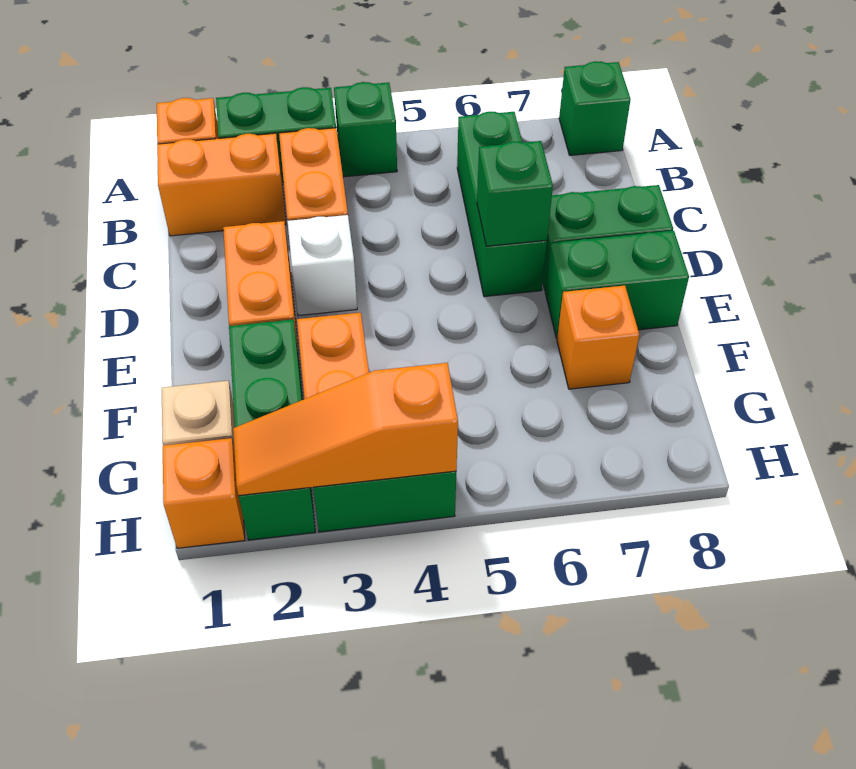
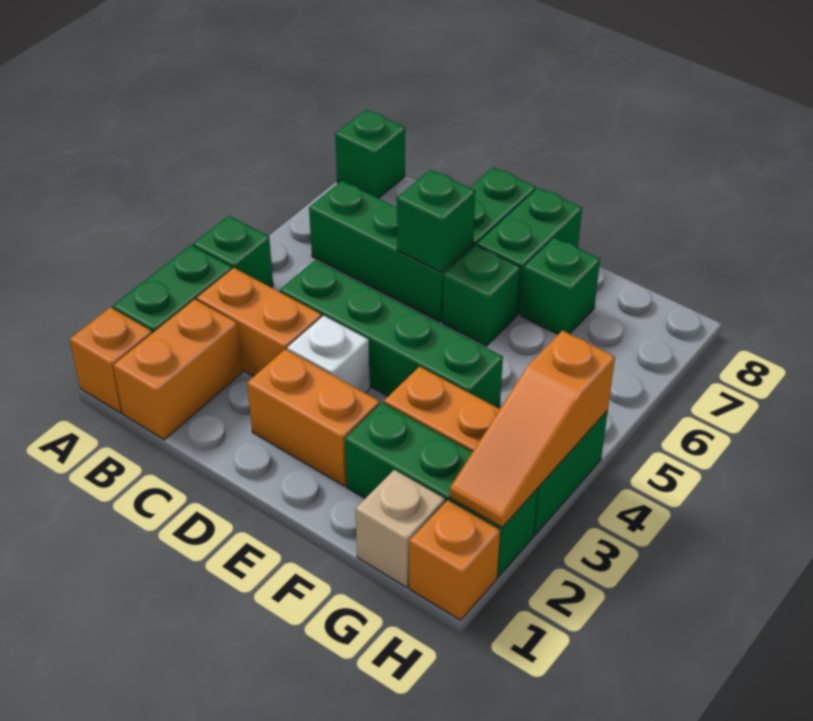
none -> green brick C4:F4 level 1
none -> green brick E6 level 1
orange brick F7 level 1 -> green brick F7 level 1

